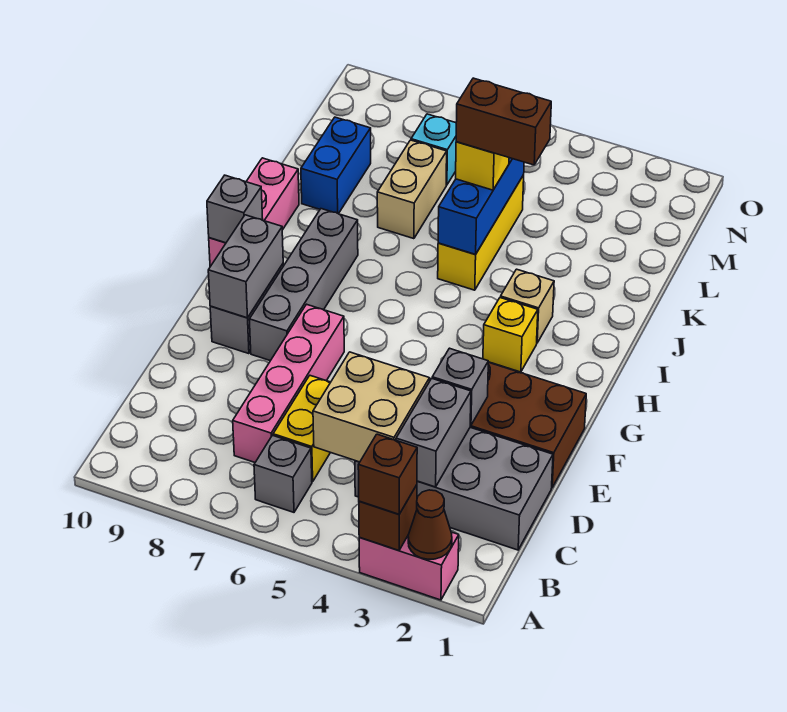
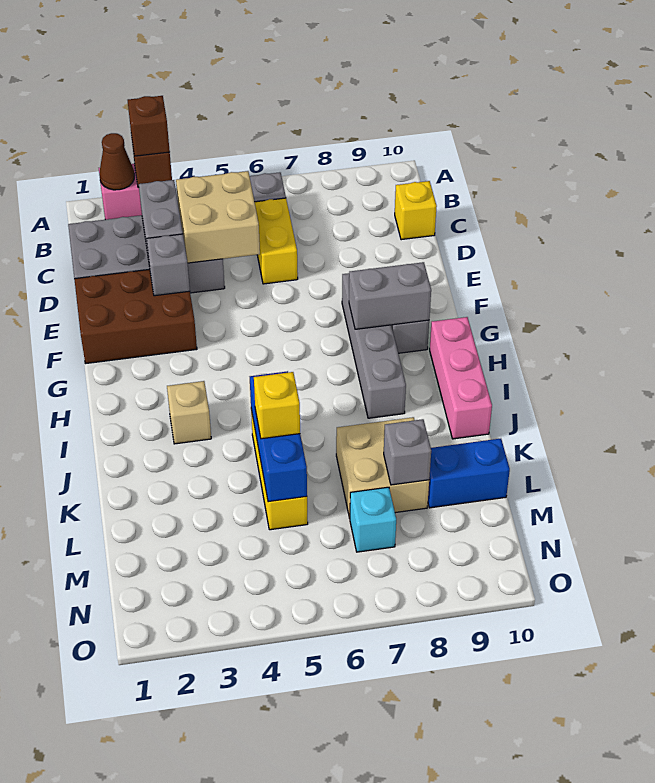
pink brick C7:F7 level 1 -> none
grey brick F9:G9 level 2 -> grey brick G8:G9 level 2
yellow brick H3 level 1 -> yellow brick C10 level 1
grey brick H10 level 2 -> grey brick L8 level 2
brown brick K4:K5 level 4 -> none
tan brick K7:L7 level 1 -> tan brick K7:L8 level 1
blue brick K9:L9 level 1 -> blue brick L9:L10 level 1

